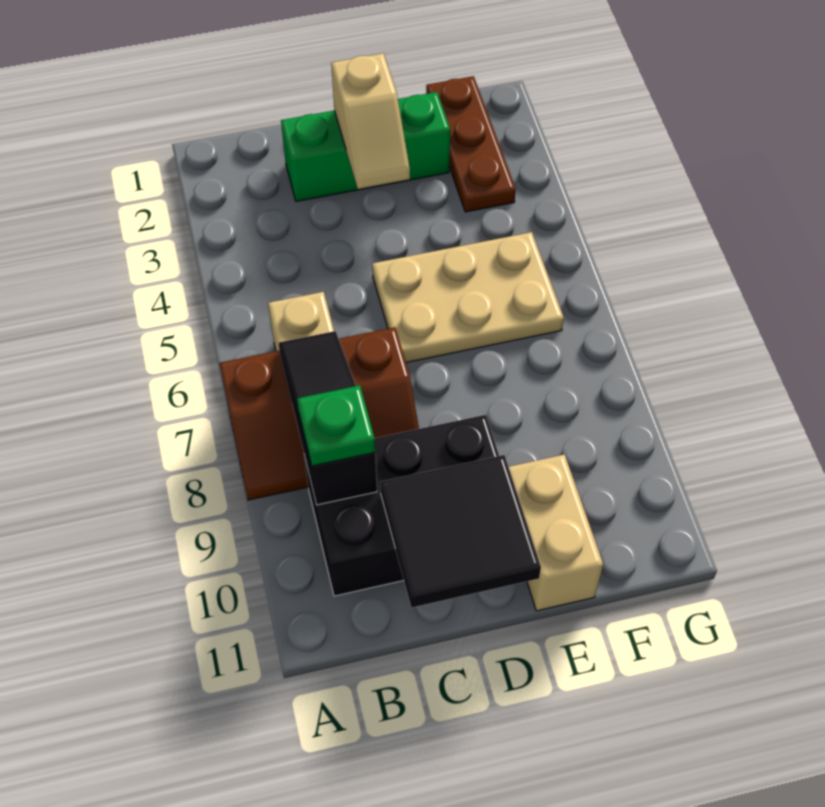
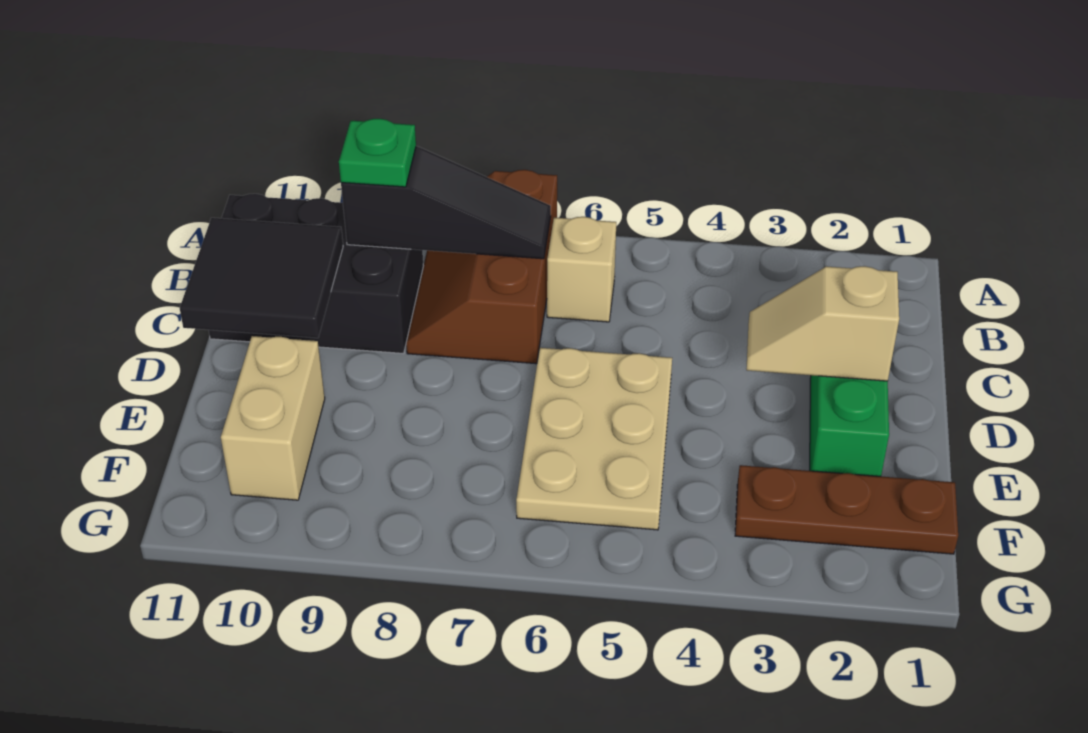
black brick B9:D10 level 1 -> black brick B9:C11 level 1
tan brick E10:E11 level 1 -> tan brick E10:F10 level 1

